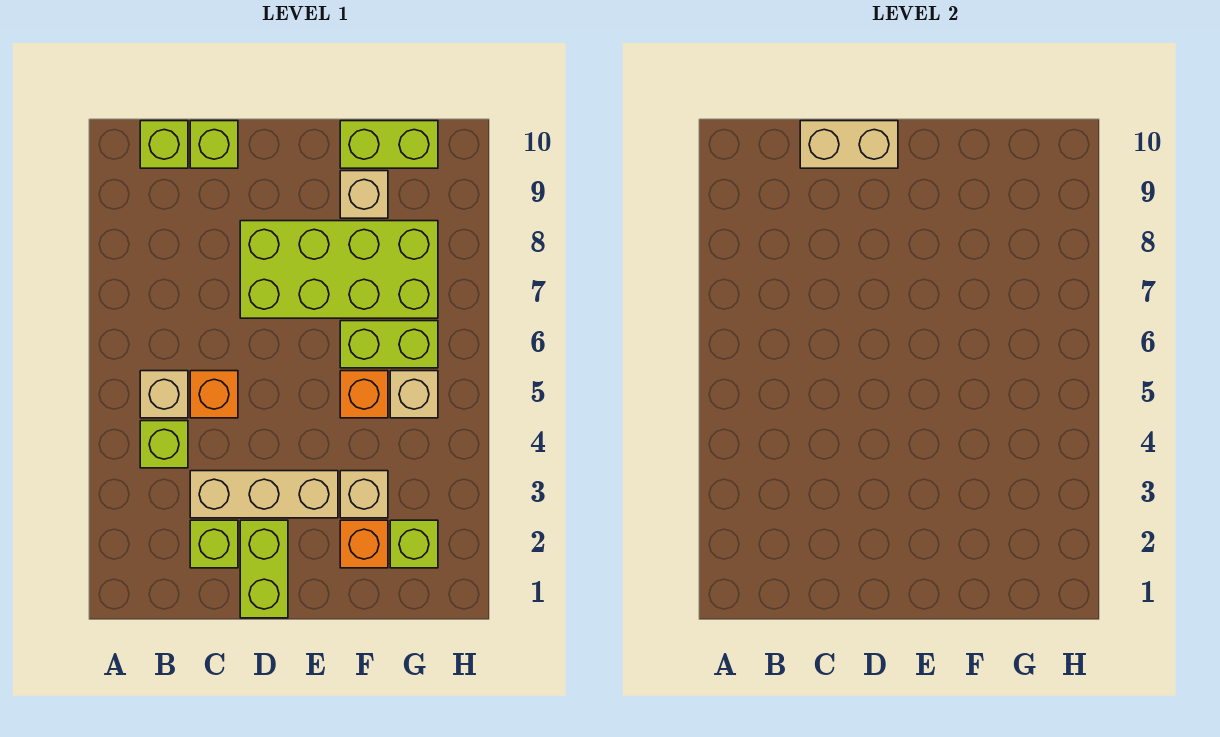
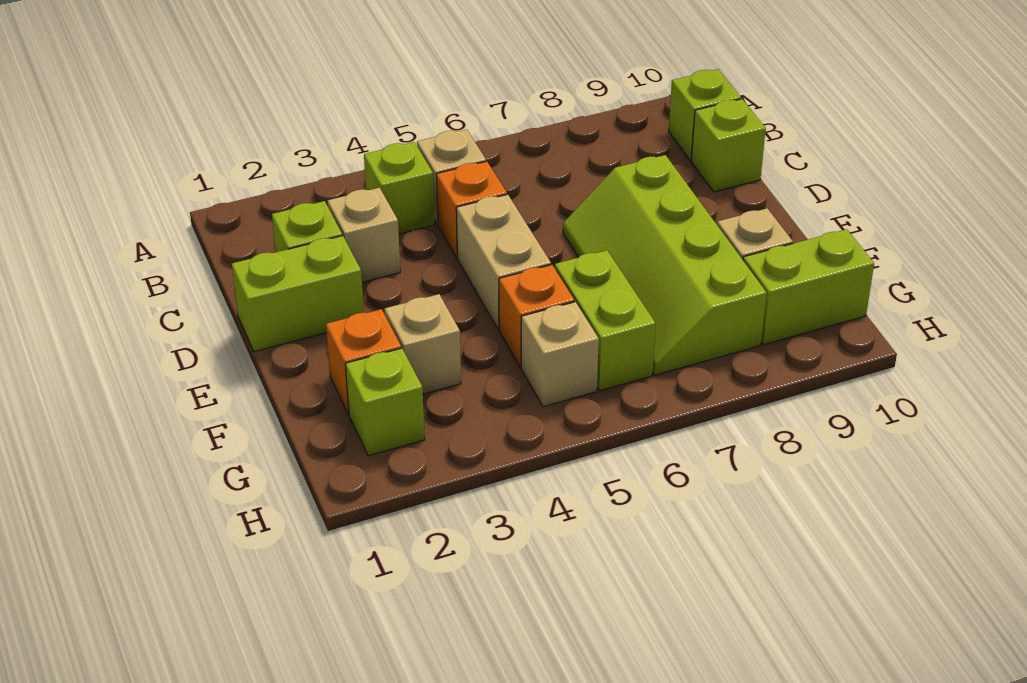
tan brick C3:E3 level 1 -> tan brick C3 level 1
tan brick C10:D10 level 2 -> tan brick D5:E5 level 1
lime brick D7:G8 level 1 -> lime slope D7:G8 level 1 top 8
lime brick F10:G10 level 1 -> lime brick G9:G10 level 1

